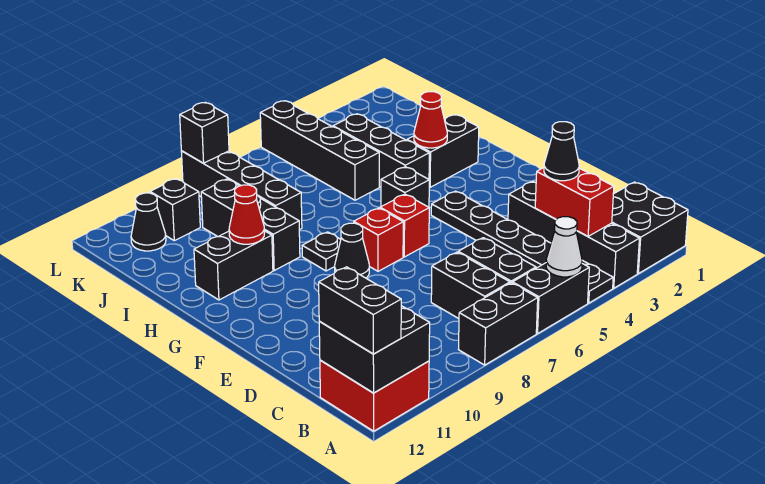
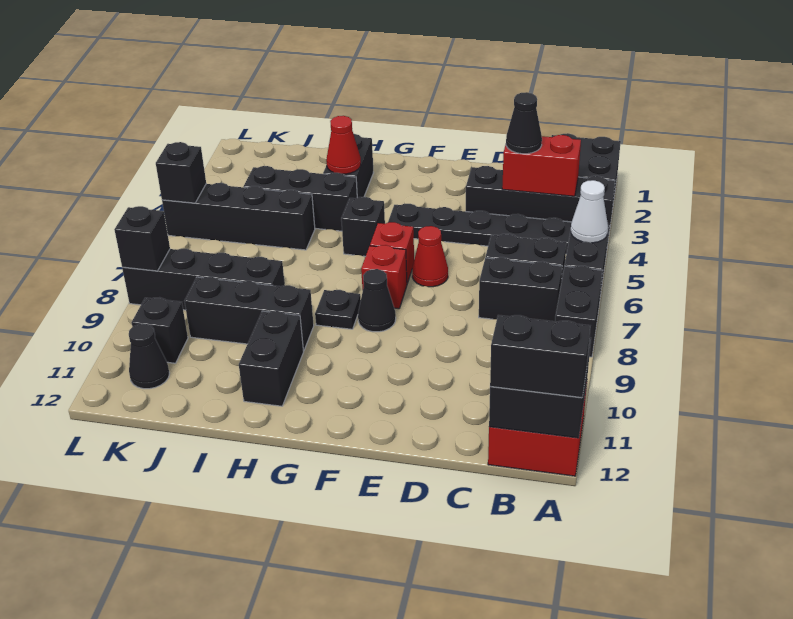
red cone H10 level 2 -> red cone E6 level 1
none -> black brick L5 level 2

